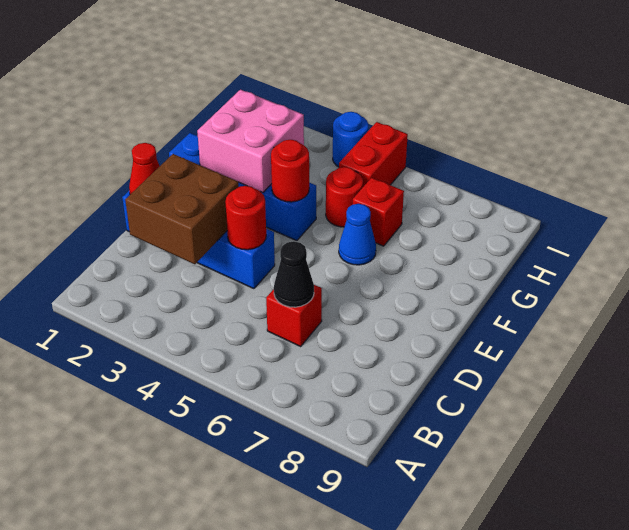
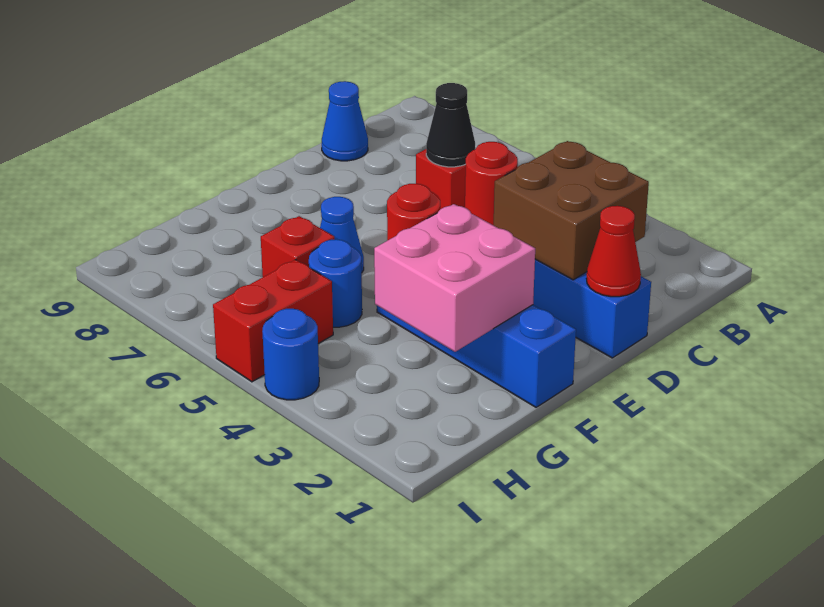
none -> blue cone C9 level 1
red round brick G5 level 1 -> blue round brick G5 level 1

